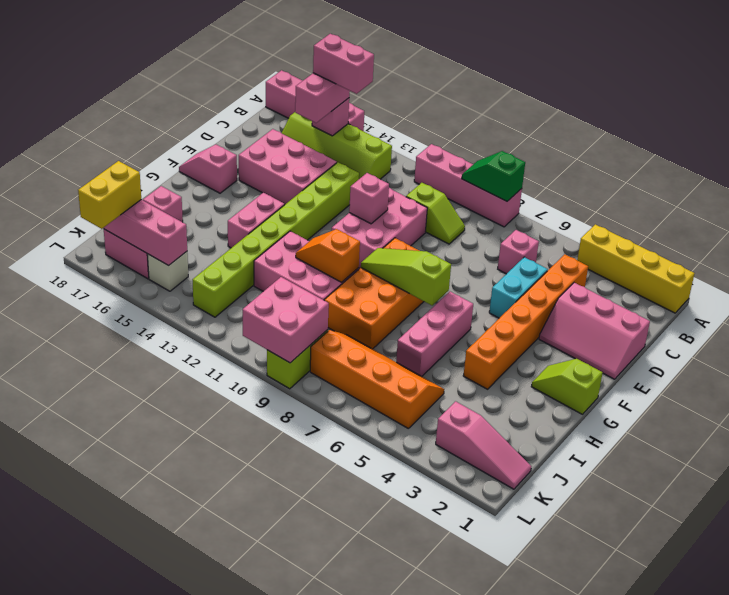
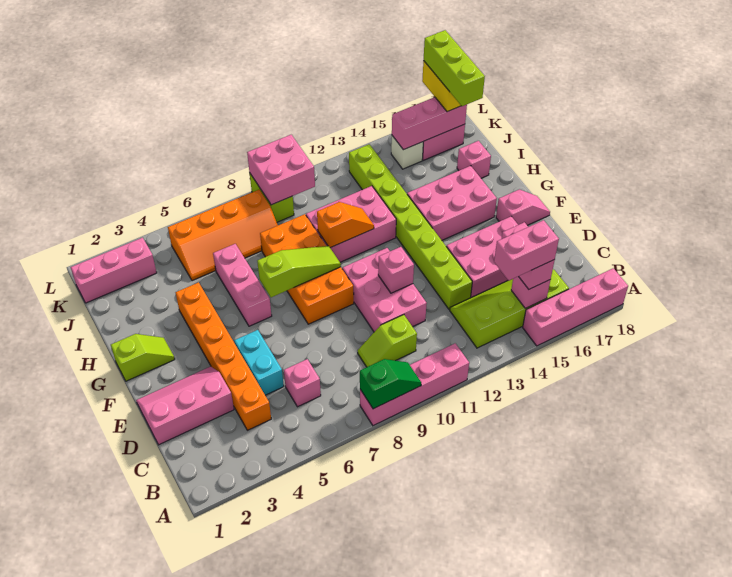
yellow brick A1:A4 level 1 -> none
pink brick G14:H14 level 1 -> pink brick G14:H16 level 1
none -> lime brick J17:L17 level 4
pink slope K1:K3 level 1 top 3 -> pink brick K1:K3 level 1

